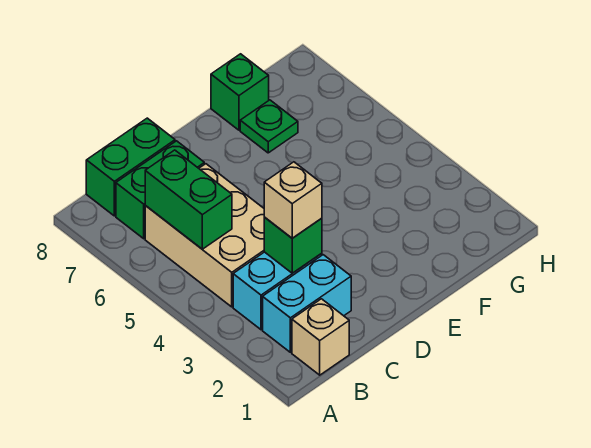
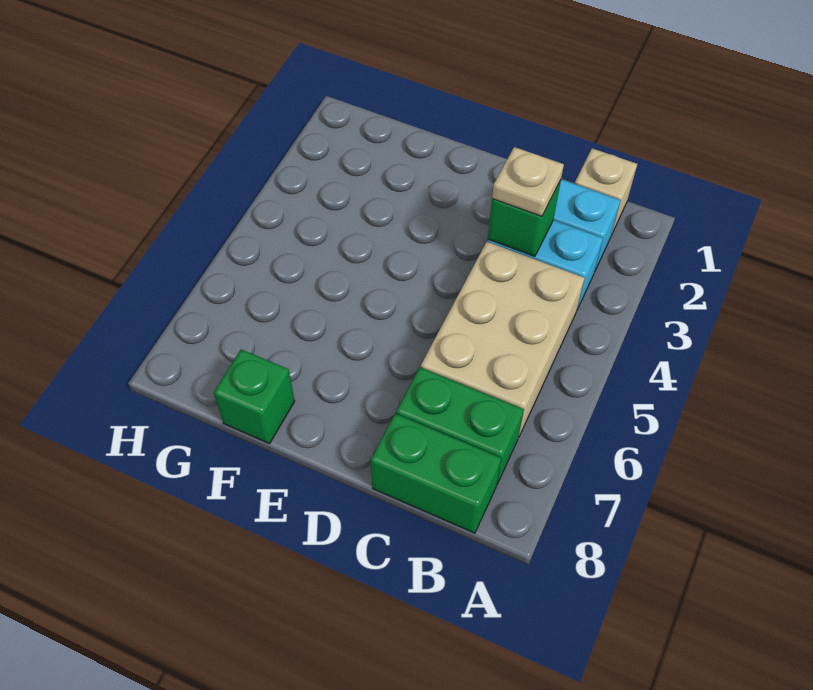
green brick B5:B6 level 2 -> none
tan brick C3 level 3 -> tan plate C3 level 3
green plate F7 level 1 -> none

